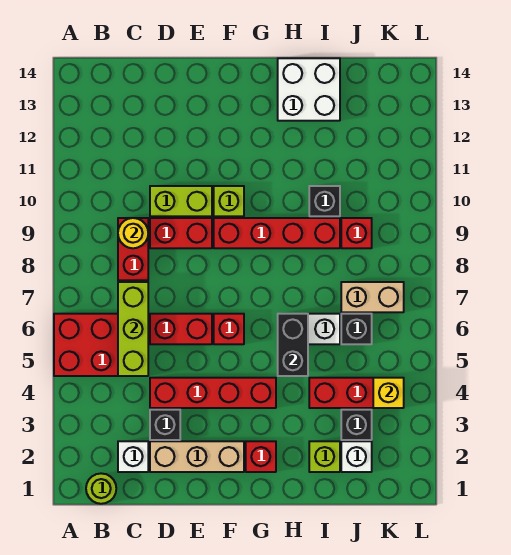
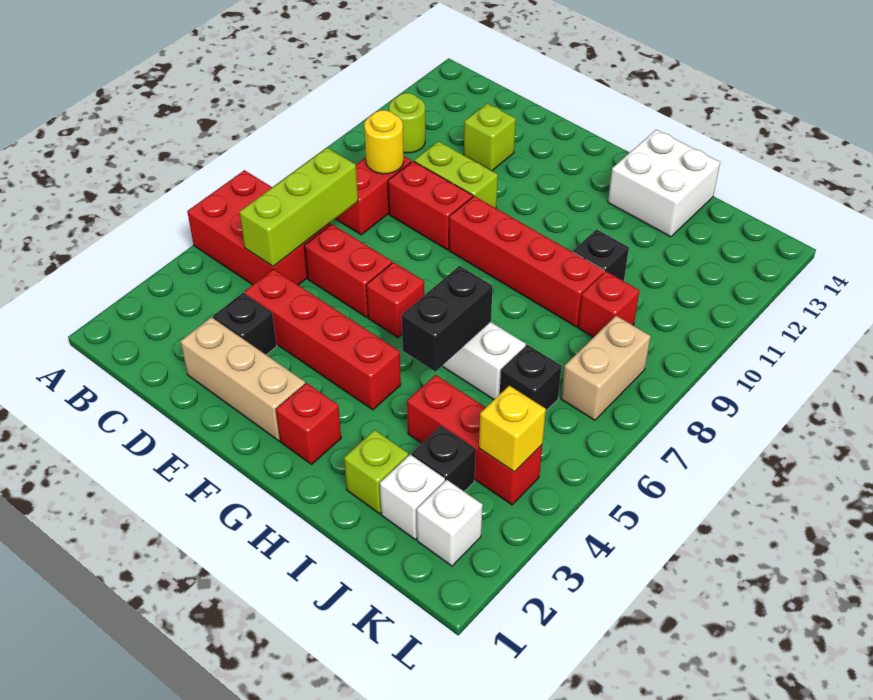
lime round brick B1 level 1 -> lime round brick B11 level 1
white brick C2 level 1 -> white brick K2 level 1
lime brick F10 level 1 -> lime brick D12 level 1
tan brick J7:K7 level 1 -> tan brick K7:K8 level 1

